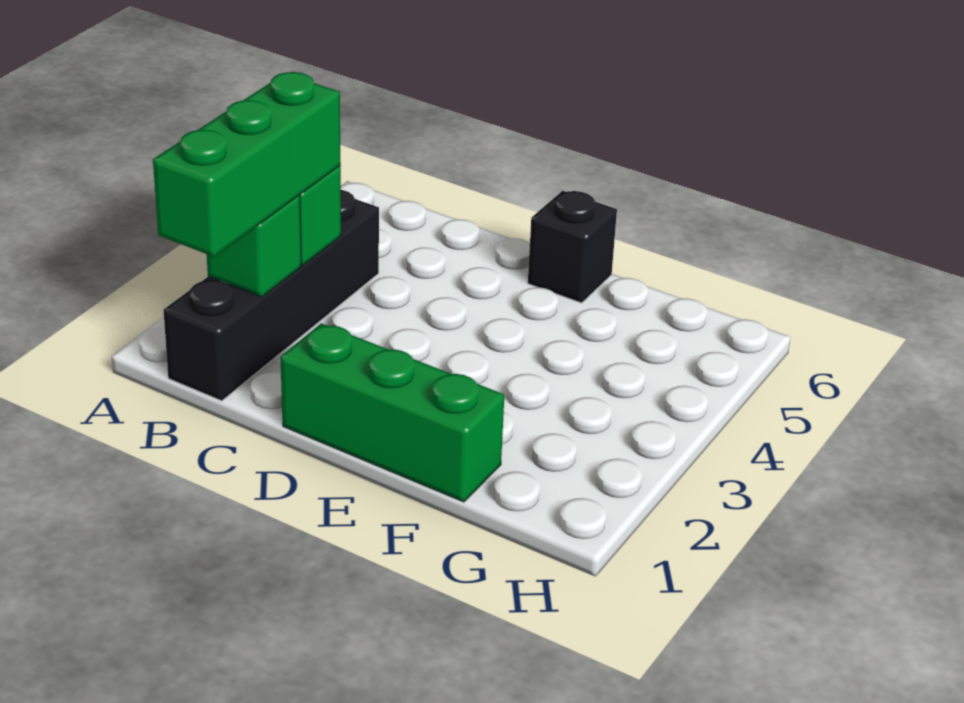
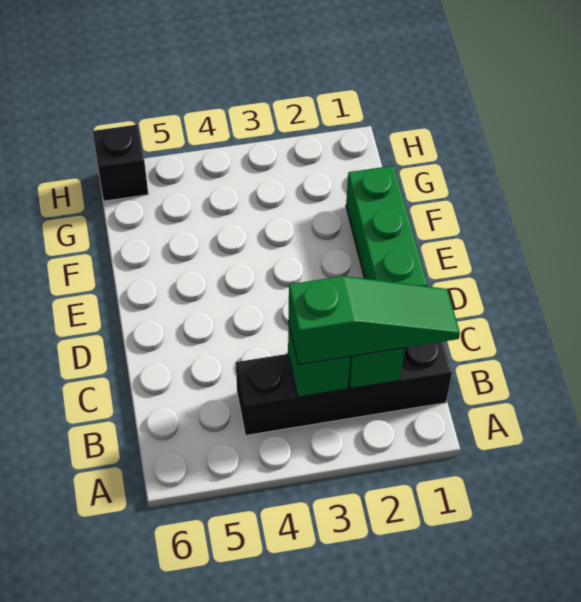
green brick B1:B3 level 3 -> green slope B1:B3 level 3 top 3
black brick E6 level 1 -> black brick H6 level 1

